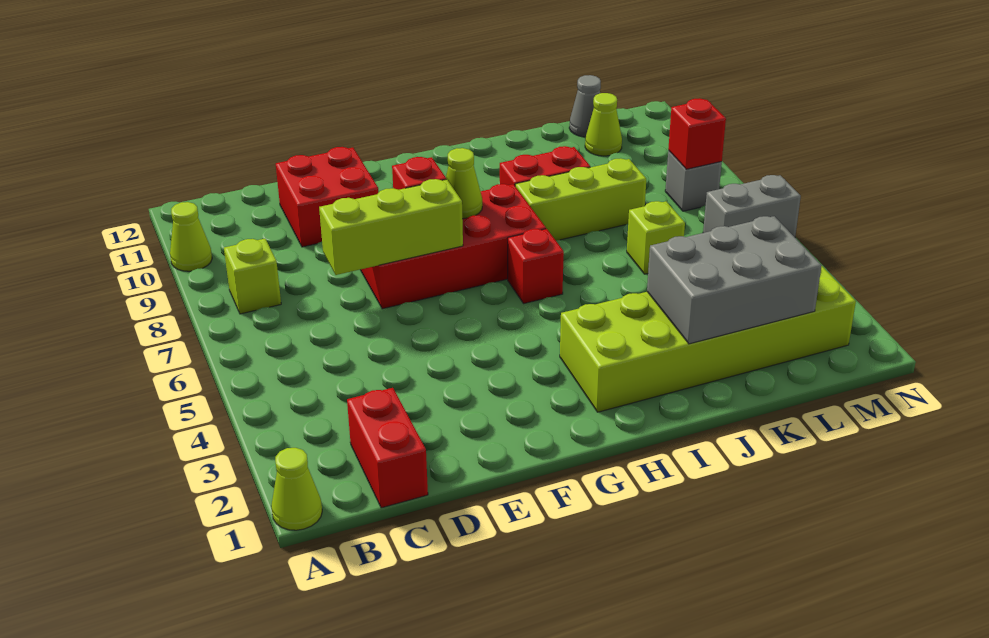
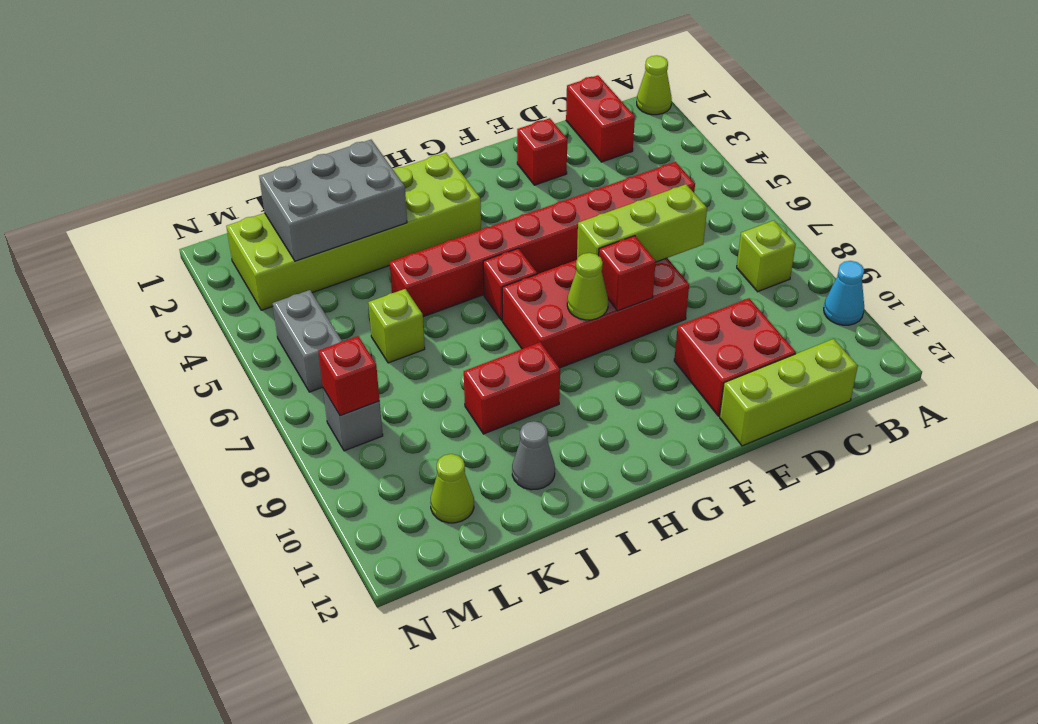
lime cone A10 level 1 -> cyan cone A10 level 1
none -> red brick C5:J5 level 1
none -> red brick E2 level 1
lime brick I8:K8 level 1 -> lime brick C12:E12 level 1
grey cone L12 level 1 -> grey cone J11 level 1
grey brick M6:N6 level 1 -> grey brick M5:M6 level 1

